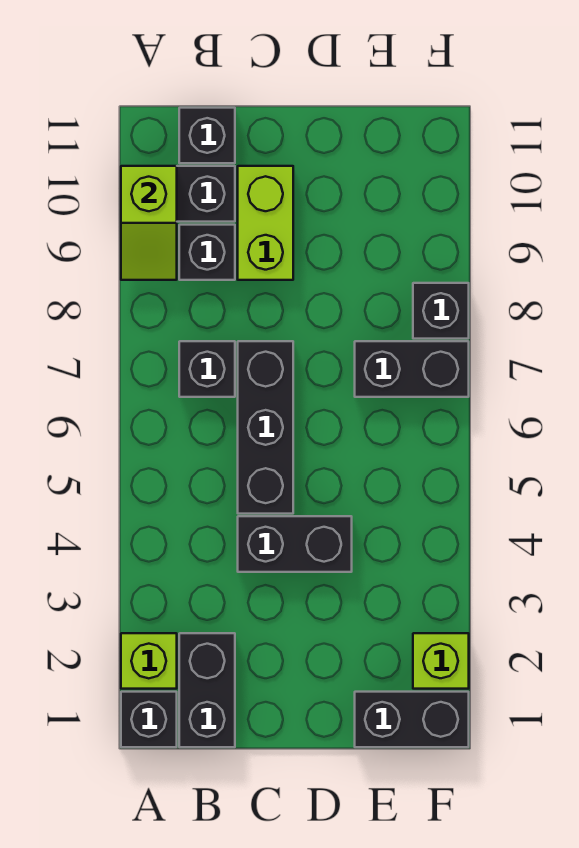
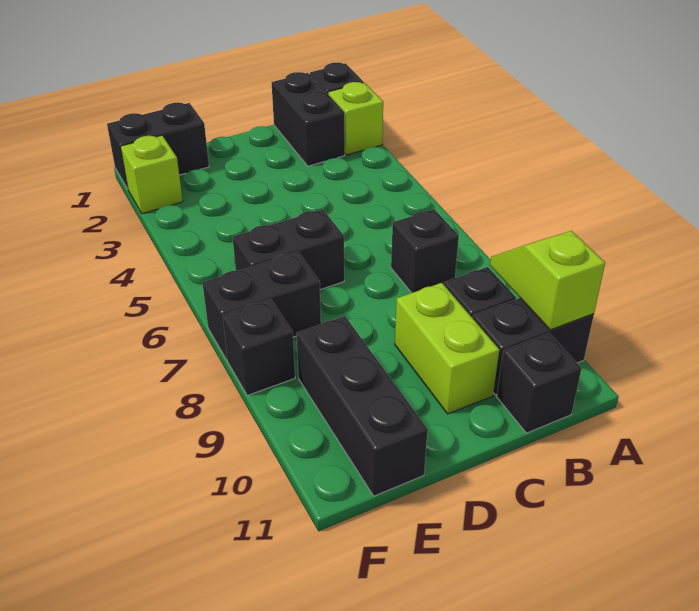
black brick C4:D4 level 1 -> black brick D6:E6 level 1
black brick C5:C7 level 1 -> black brick E9:E11 level 1

